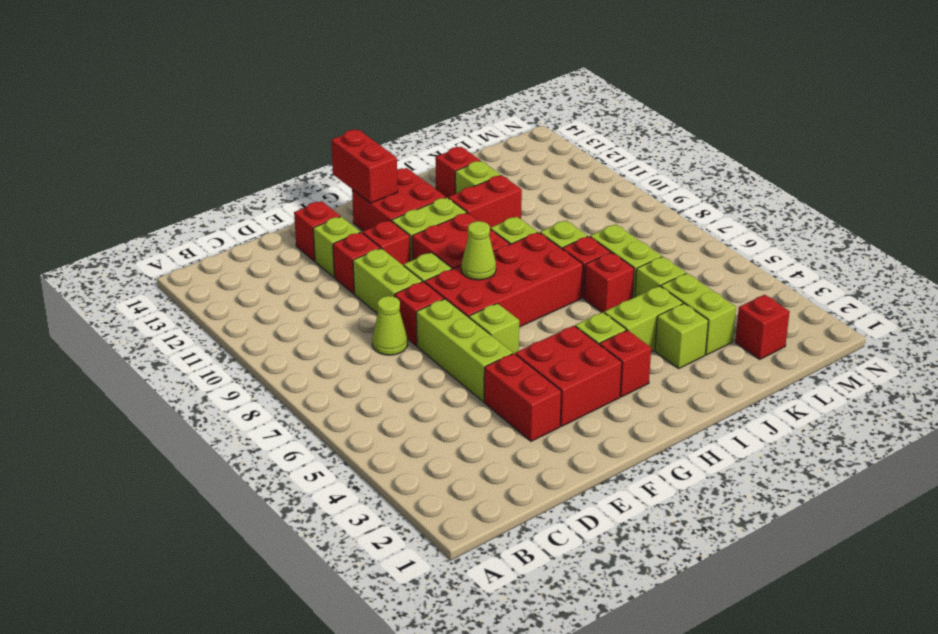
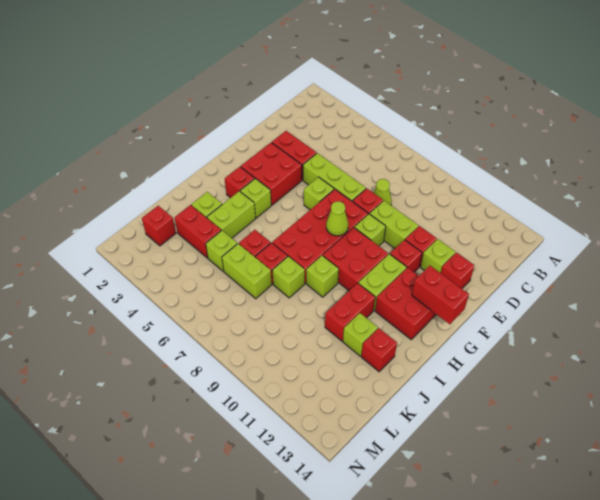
lime brick K3:K4 level 1 -> red brick K3:K4 level 1

